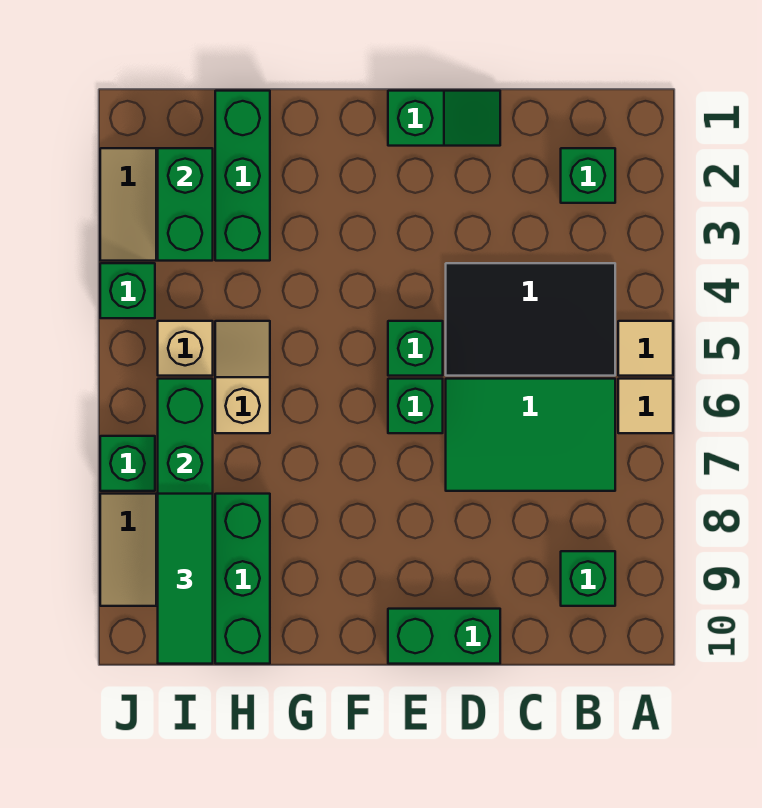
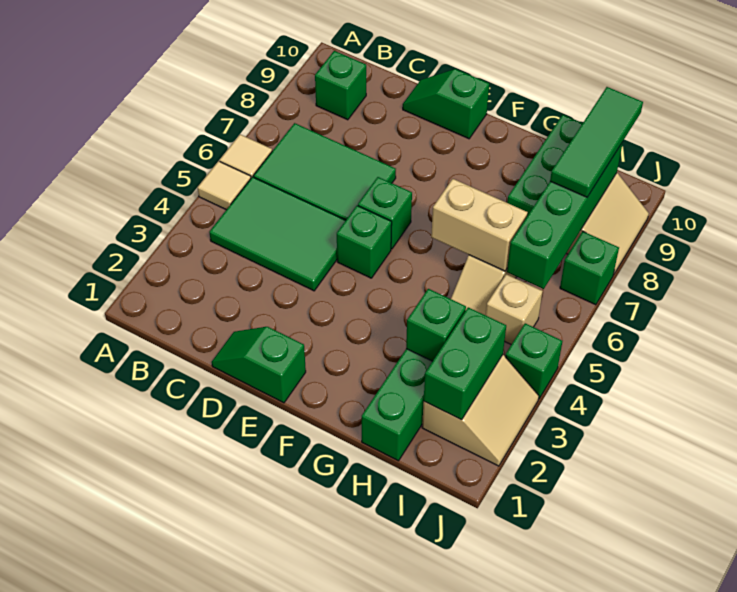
green brick B2 level 1 -> green brick H3 level 2
black tile B4:D5 level 1 -> green tile B4:D5 level 1
green brick D10:E10 level 1 -> green slope D10:E10 level 1 top E
none -> tan brick G6:H6 level 2

